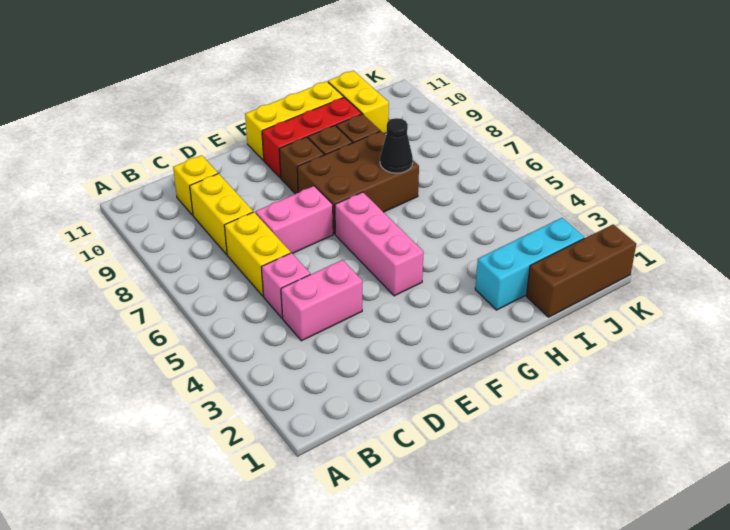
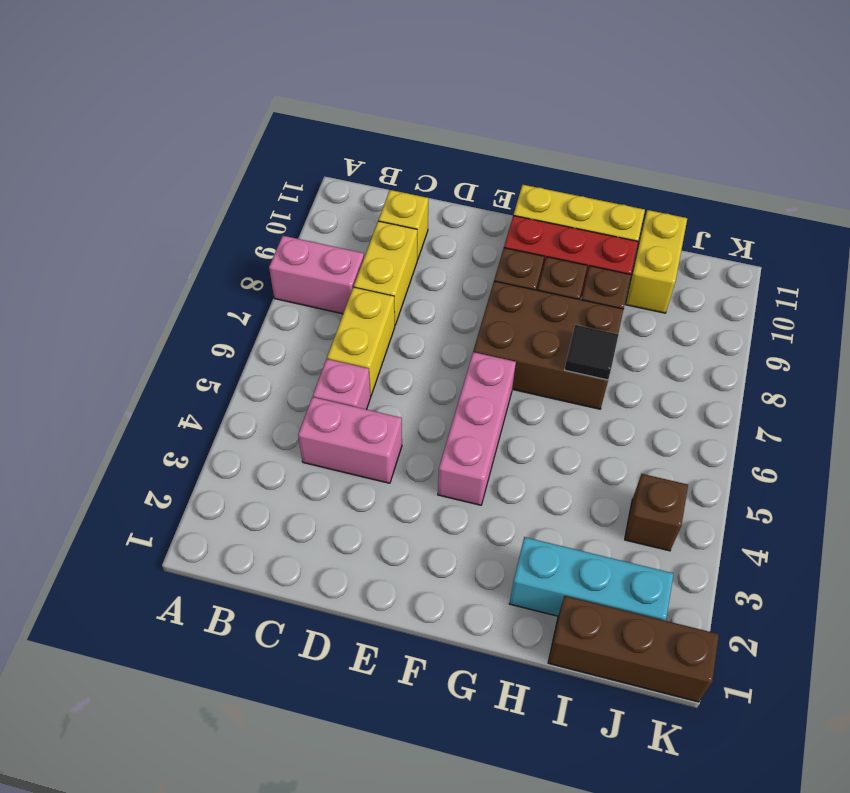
pink brick D7:E7 level 1 -> pink brick A8:B8 level 1
black cone H7 level 2 -> black tile H7 level 2
none -> brown brick J4 level 1

